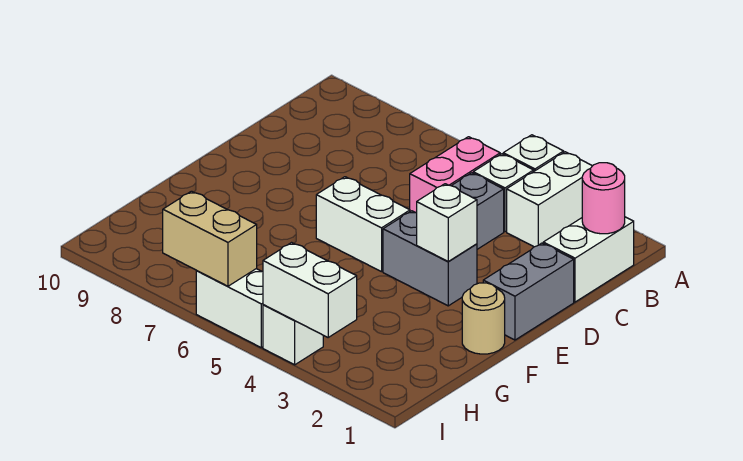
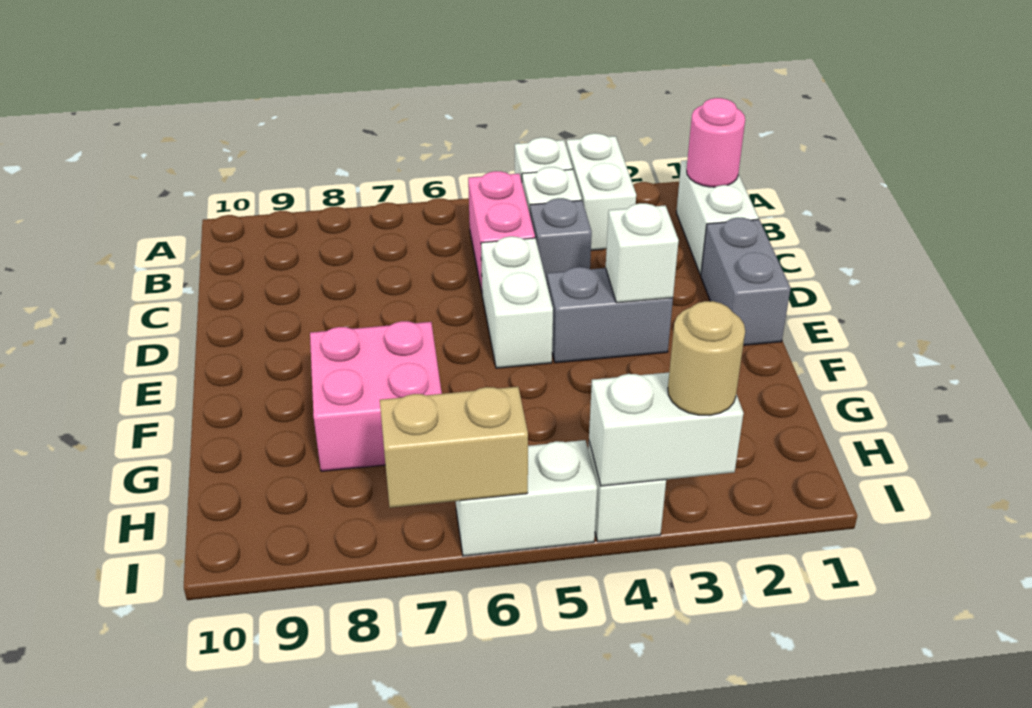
white brick E5:E6 level 1 -> white brick D5:E5 level 1
tan round brick F1 level 1 -> tan round brick I3 level 3
none -> pink brick F7:G8 level 1

